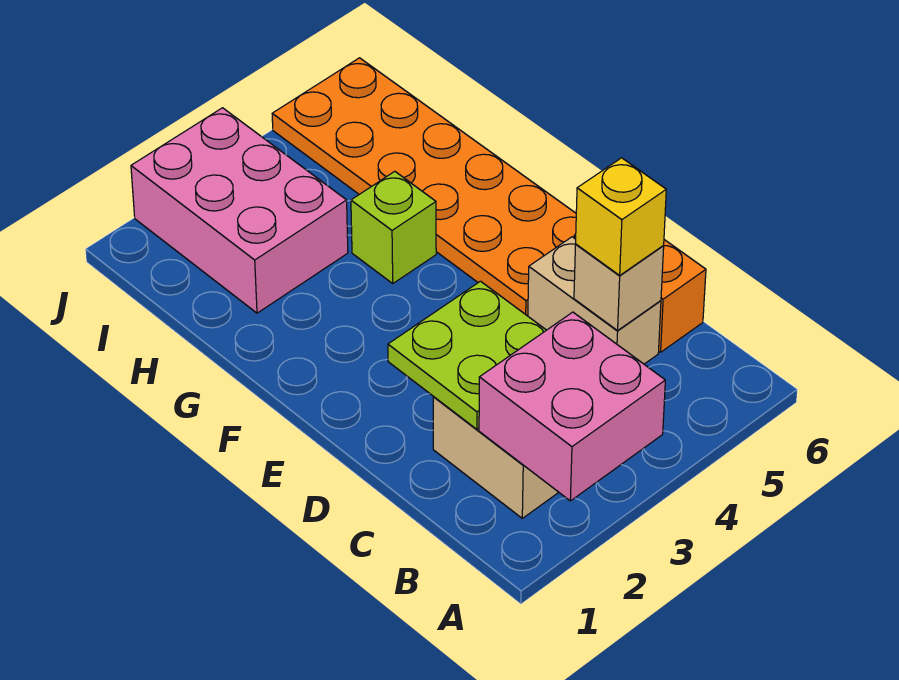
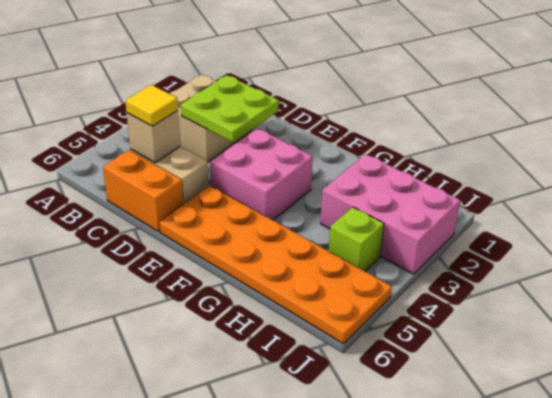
pink brick A2:B3 level 2 -> pink brick E3:F4 level 1
yellow brick C5 level 3 -> yellow tile C5 level 3
lime brick G4 level 1 -> lime brick I4 level 1

